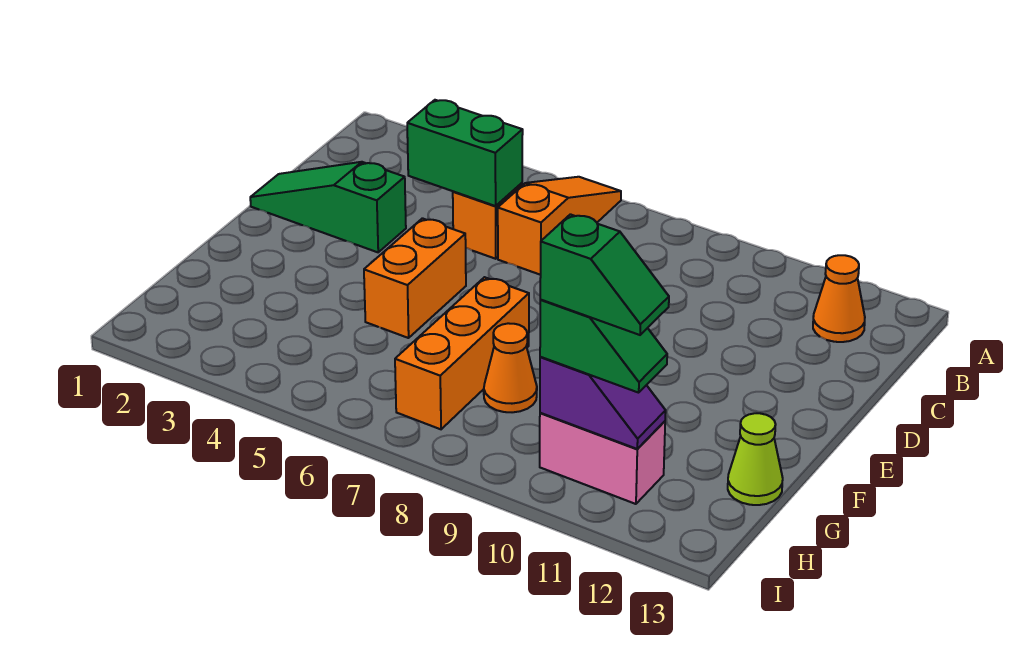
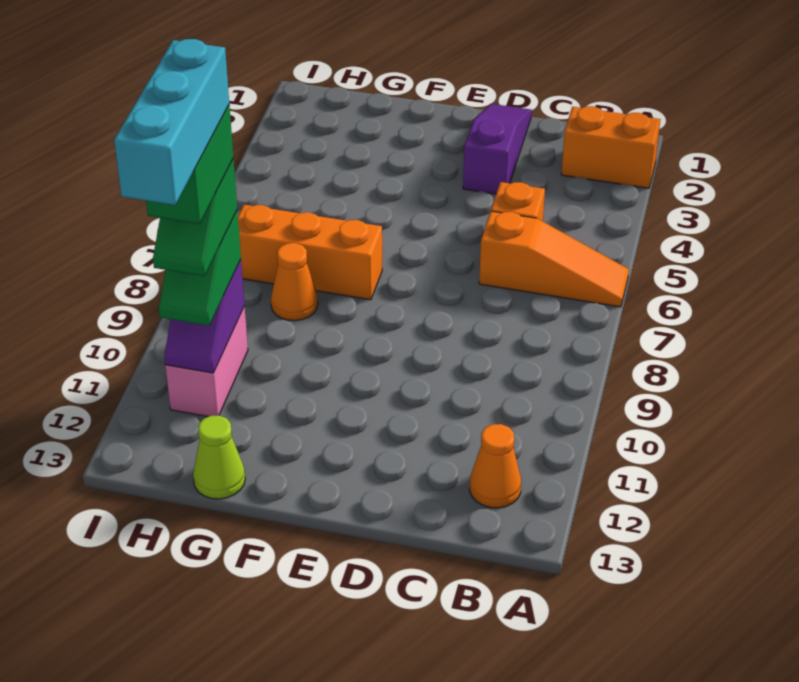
green brick C4:C5 level 2 -> green brick H10:H11 level 5
green slope D1:D3 level 1 top 3 -> purple slope D1:D3 level 1 top 3
orange brick E5:F5 level 1 -> orange brick A2:B2 level 1
none -> cyan brick H10:H12 level 6

